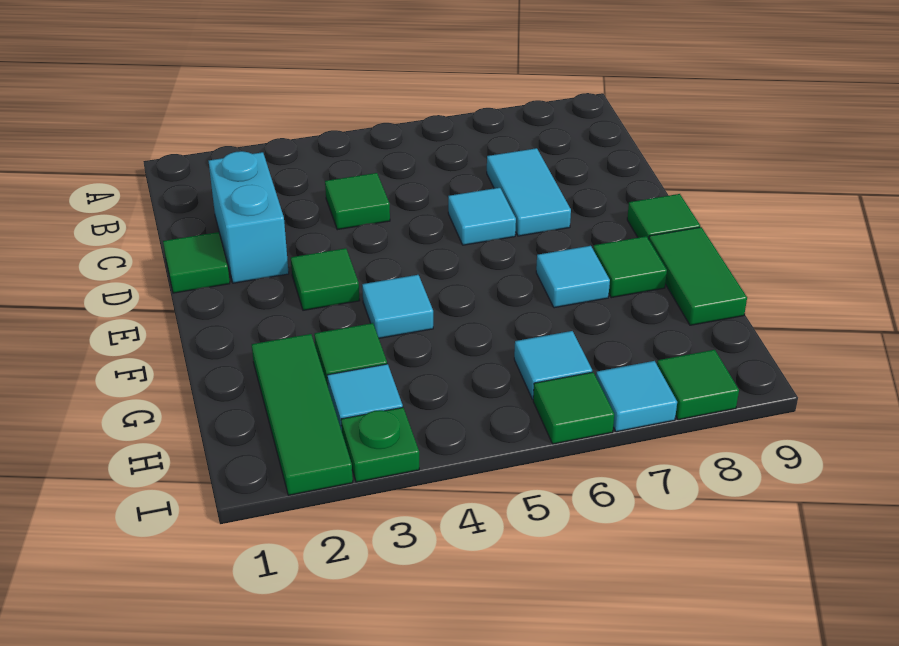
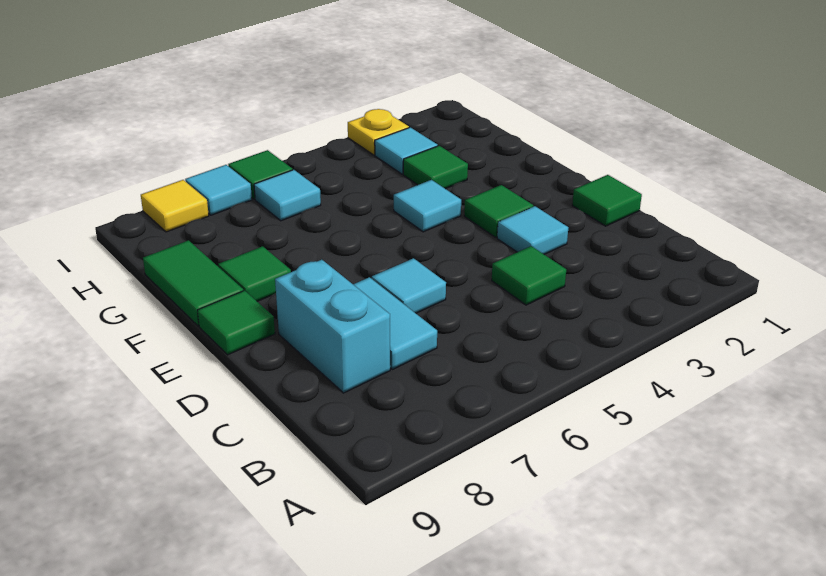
cyan brick C2:D2 level 1 -> cyan brick C8:D8 level 1
cyan tile F7 level 1 -> cyan tile D3 level 1
green tile G2:I2 level 1 -> none
green plate I3 level 1 -> yellow plate I3 level 1
green tile I8 level 1 -> yellow tile I8 level 1

